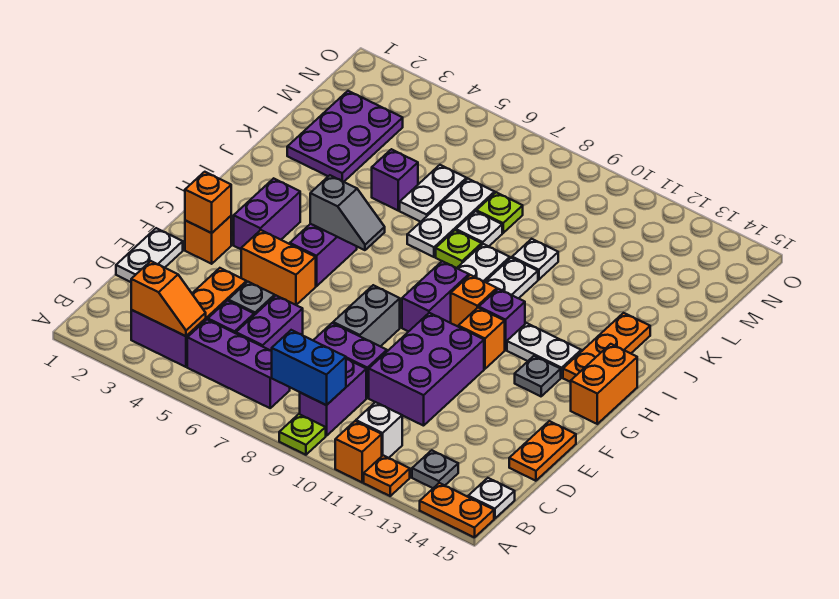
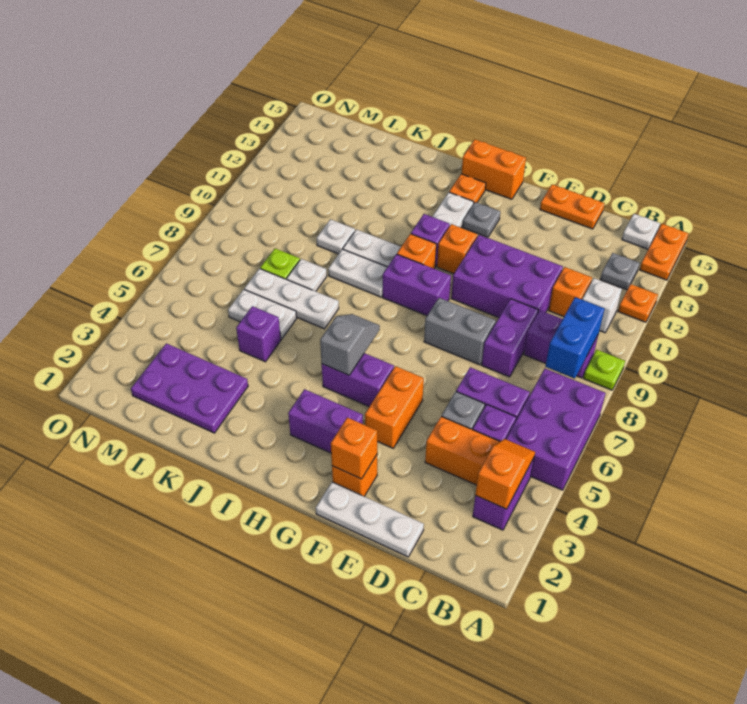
orange brick A11 level 1 -> orange brick C11 level 1
purple brick B5:B7 level 1 -> purple brick A5:B7 level 1
white plate D1:E1 level 1 -> white plate D1:F1 level 1
orange plate H14:J14 level 1 -> orange plate H14 level 1
lime plate J8 level 1 -> none

